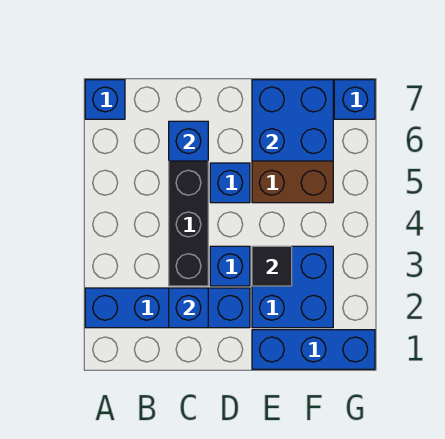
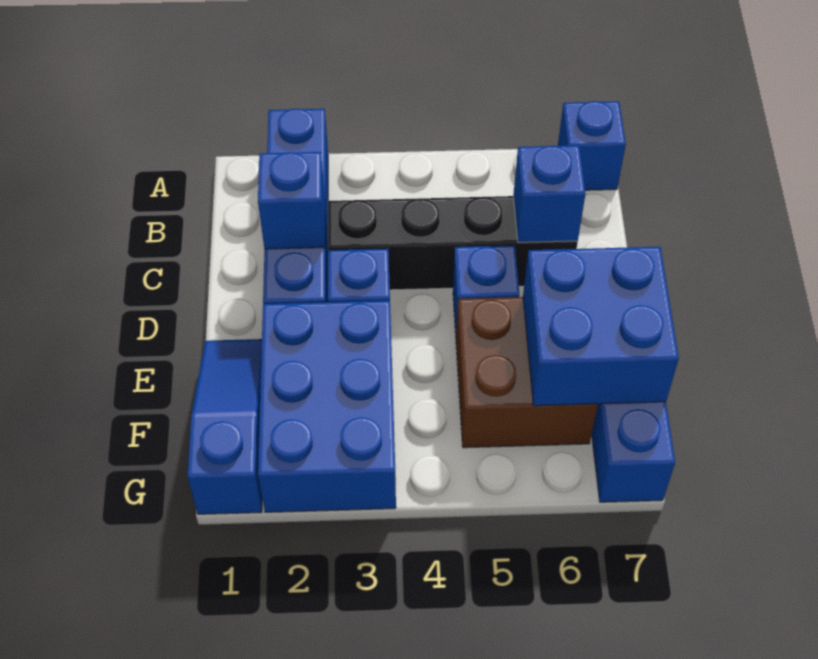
blue brick E1:G1 level 1 -> blue slope E1:G1 level 1 top G
blue brick E2:F3 level 1 -> blue brick E2:G3 level 1
black tile E3 level 2 -> none

